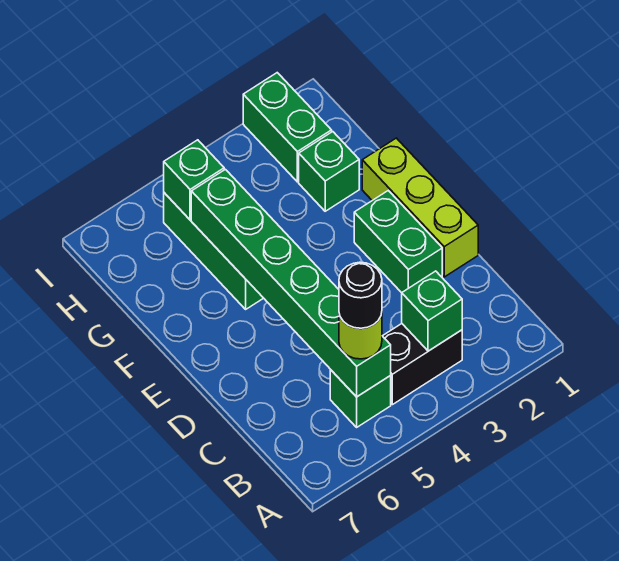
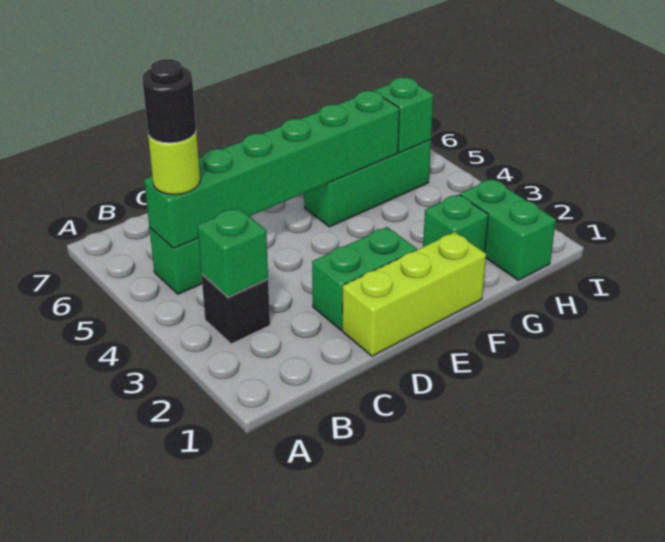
black brick B3:B4 level 1 -> black brick B3 level 1
green brick H2:I2 level 1 -> green brick H1:H2 level 1

